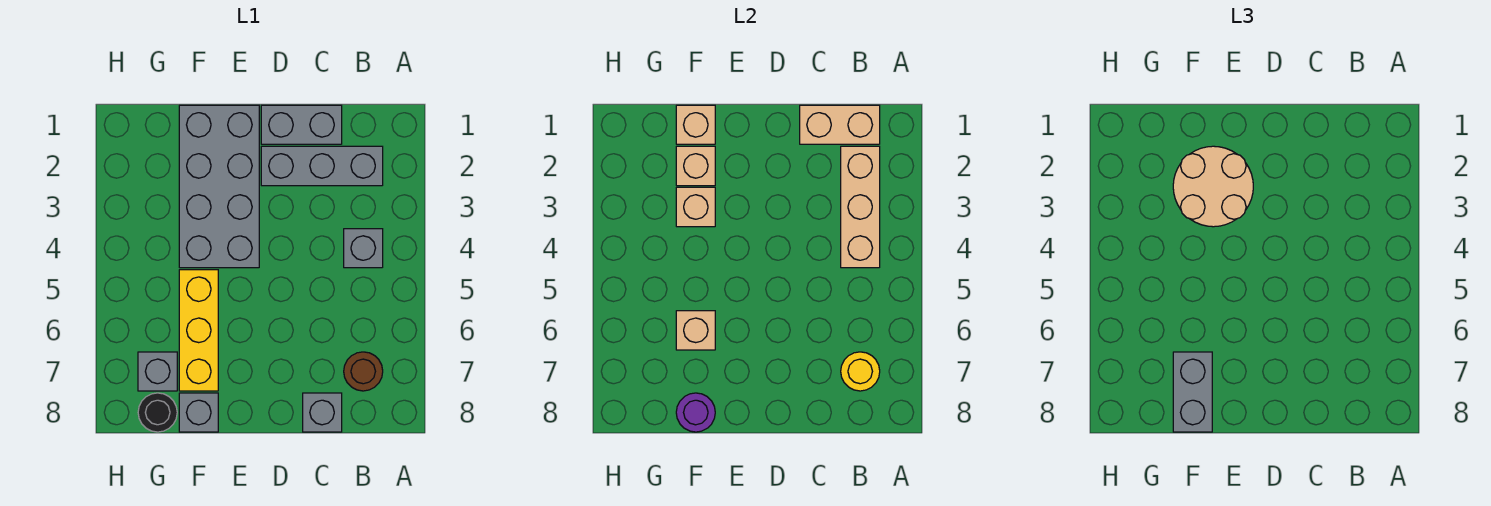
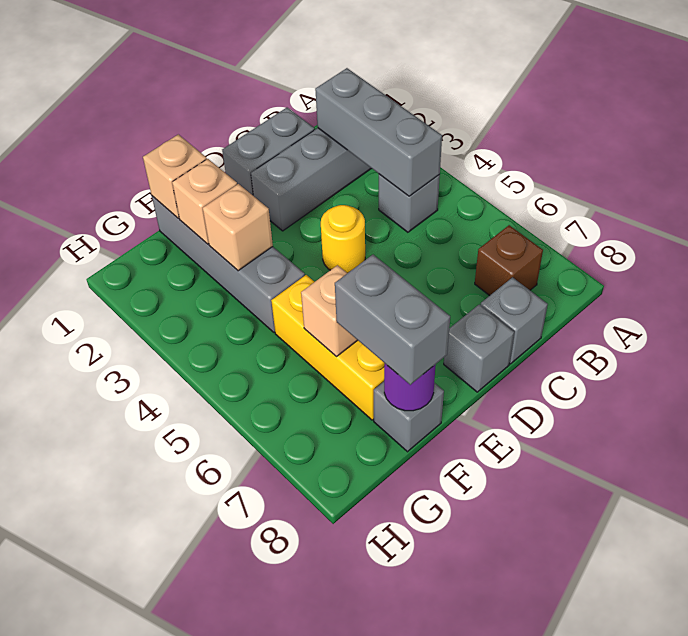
tan brick B1:C1 level 2 -> none
tan brick B2:B4 level 2 -> grey brick B2:B4 level 2
brown round brick B7 level 1 -> brown brick B7 level 1
yellow round brick B7 level 2 -> yellow round brick D4 level 1
grey brick E1:F4 level 1 -> grey brick F1:F4 level 1
tan round brick E2:F3 level 3 -> none
grey brick G7 level 1 -> grey brick D8 level 1
black round brick G8 level 1 -> none

